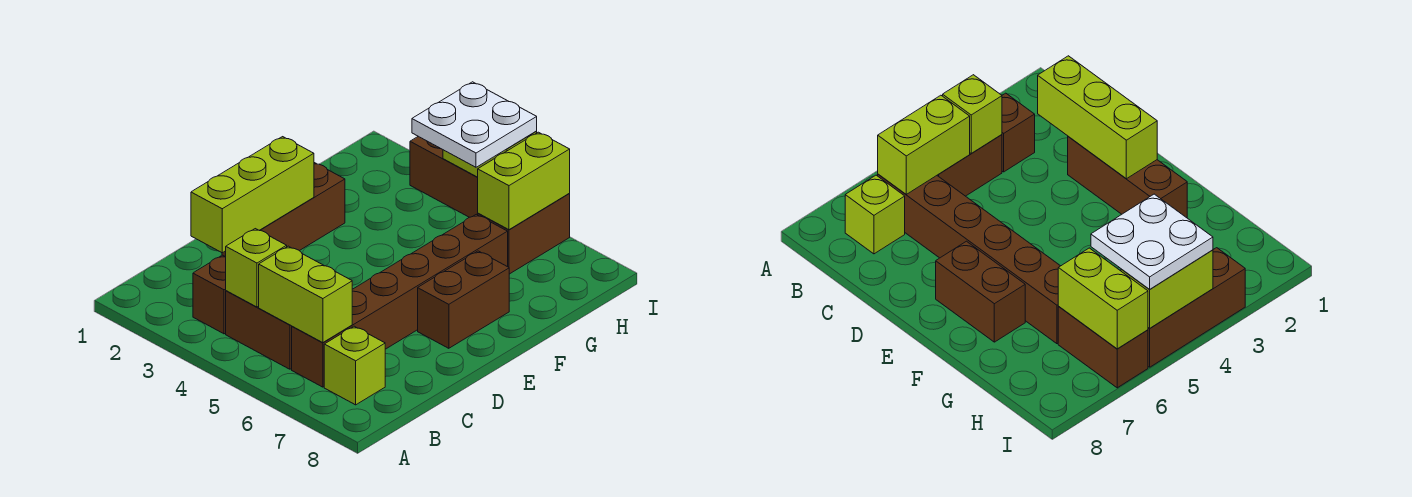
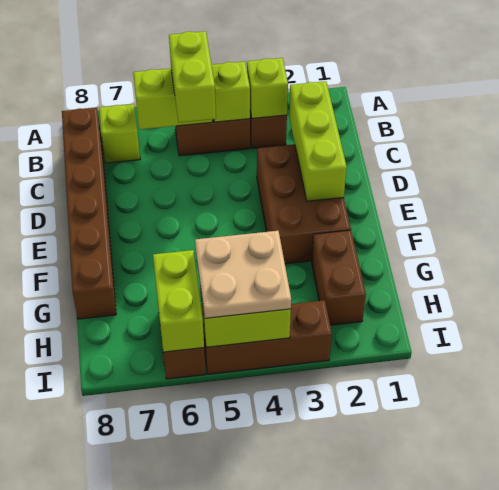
none -> lime brick B3 level 2
none -> lime brick B5:C5 level 3
brown brick B6:G6 level 1 -> brown brick B8:G8 level 1
brown brick D2:F2 level 1 -> brown brick D2:F3 level 1
brown brick E7:F7 level 1 -> brown brick G2:H2 level 1
white plate H4:I5 level 3 -> tan plate H4:I5 level 3

